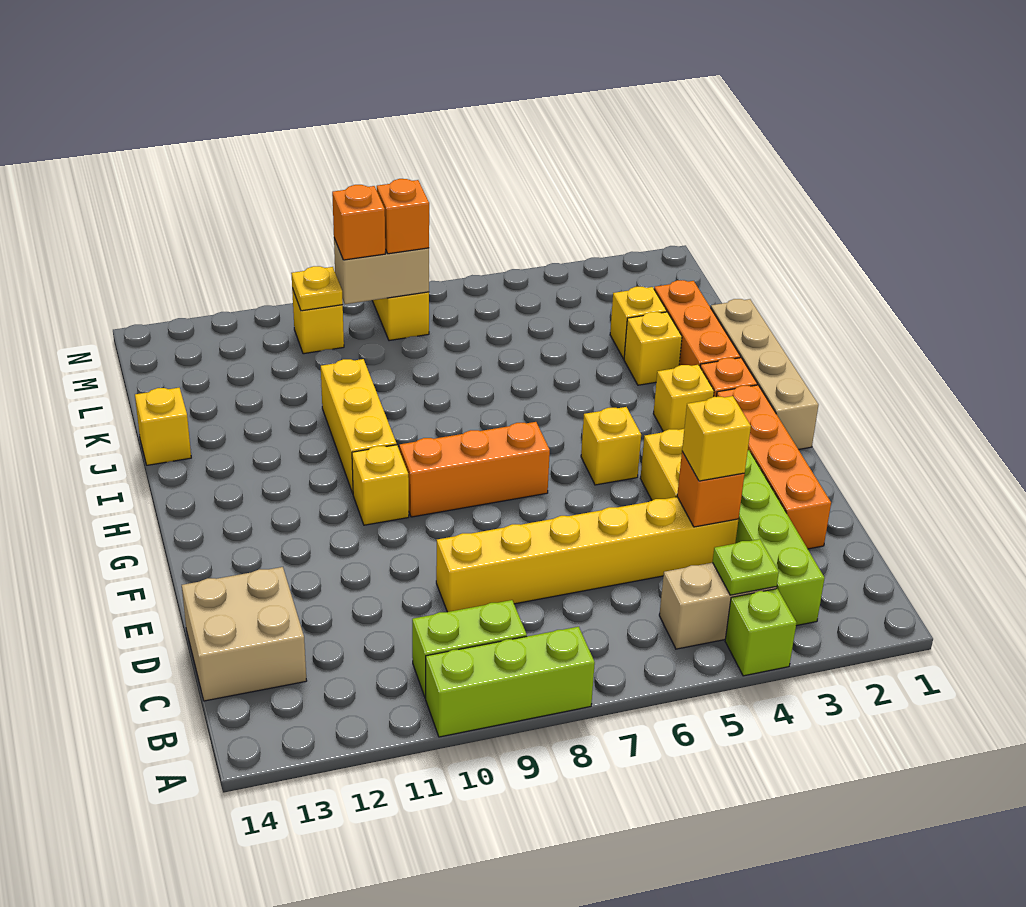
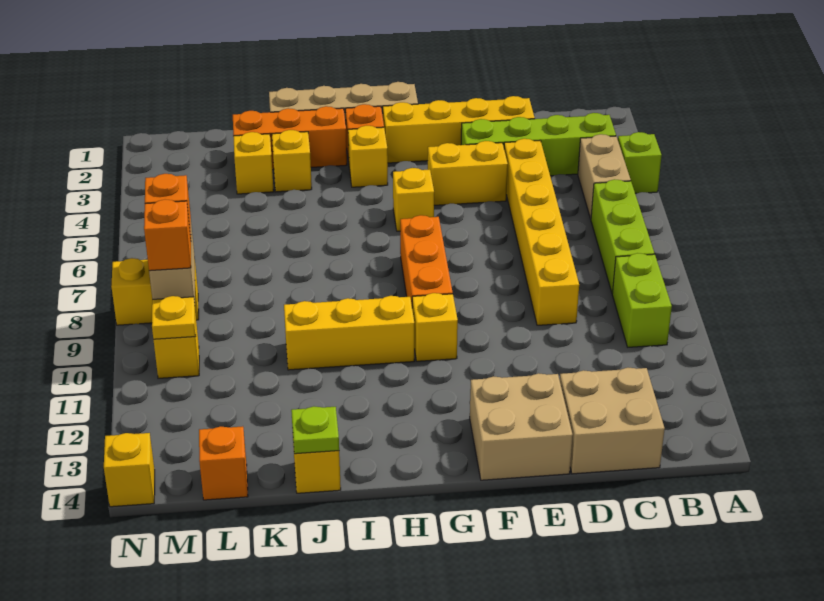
lime brick A8:A10 level 1 -> lime brick B6:B8 level 1
lime plate B4 level 2 -> lime plate J14 level 2
orange brick D2:G2 level 1 -> yellow brick D2:G2 level 1
orange brick D4 level 2 -> orange brick L14 level 1
yellow brick D4 level 3 -> yellow brick N14 level 1
none -> tan brick E13:F14 level 1

